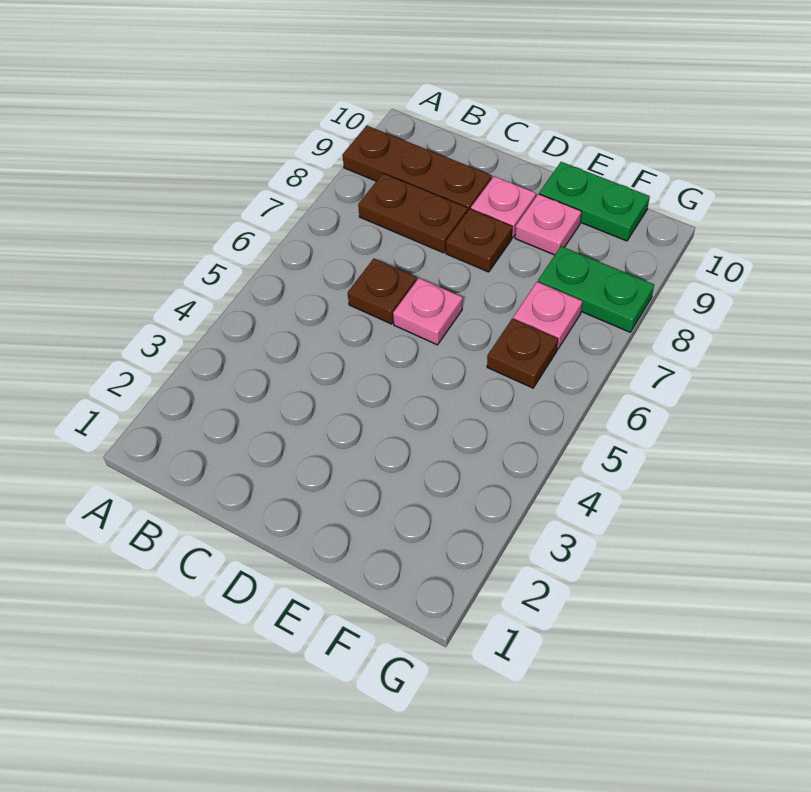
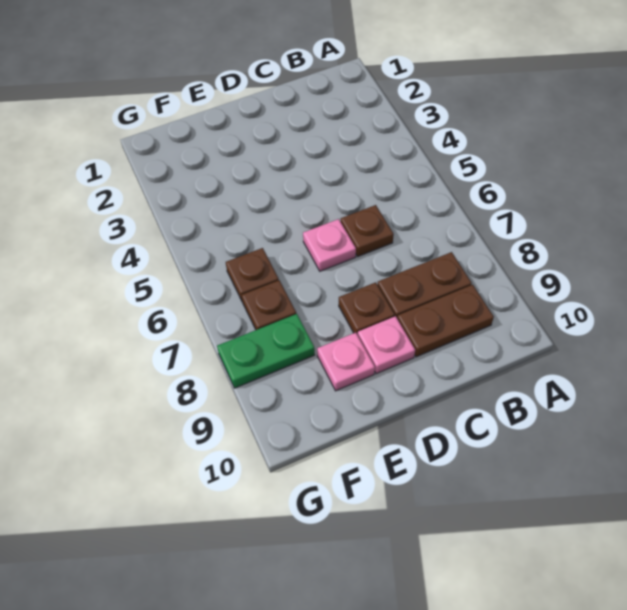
brown plate A9:C9 level 1 -> brown plate B9:C9 level 1
green plate E10:F10 level 1 -> none
pink plate F7 level 1 -> brown plate F7 level 1

